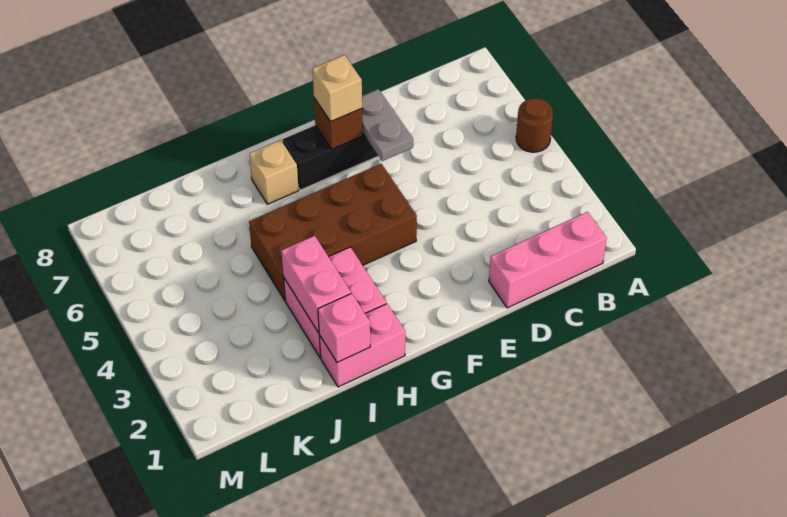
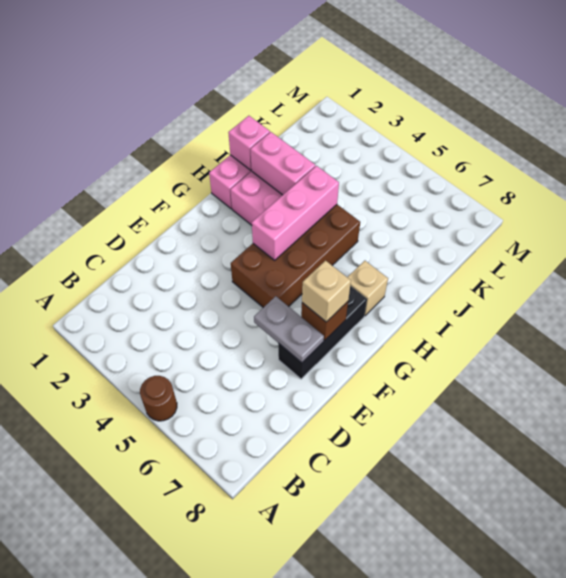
pink brick B1:D1 level 1 -> pink brick G4:I4 level 2

